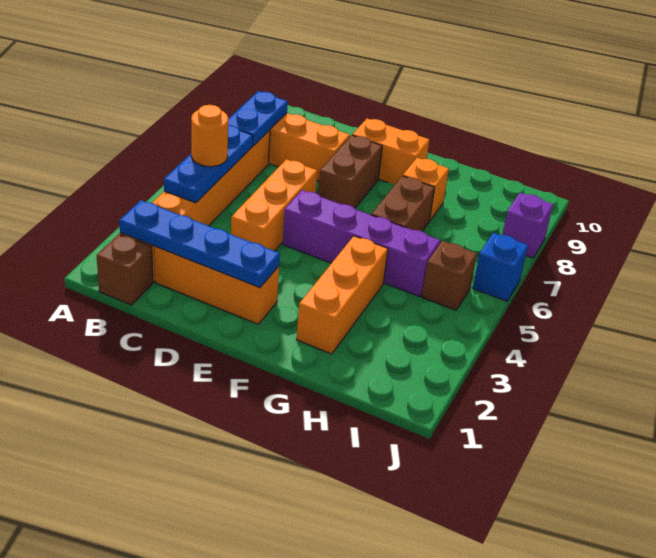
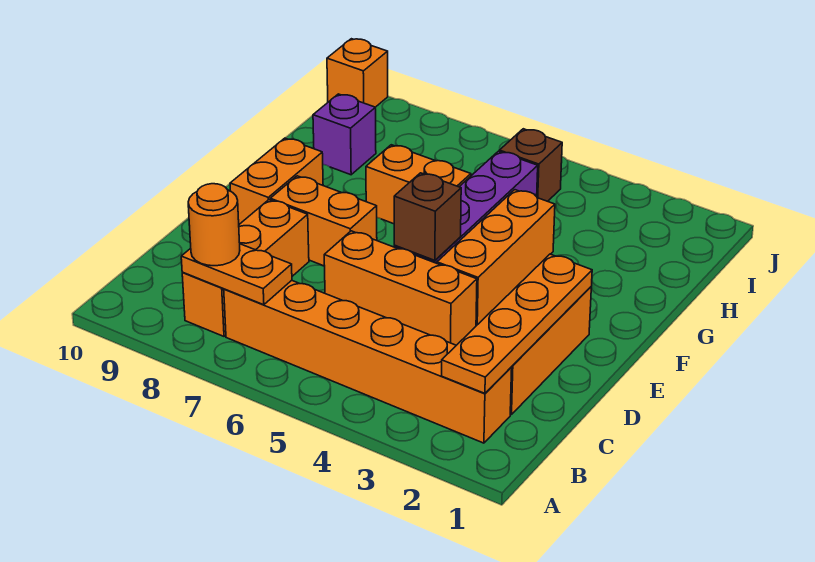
brown brick B1 level 1 -> brown brick E5 level 2
blue plate B2:E2 level 2 -> orange plate B2:E2 level 2
blue plate B4:B6 level 2 -> none
orange round brick B5 level 3 -> orange round brick B8 level 3
blue plate B7:B8 level 2 -> orange plate B7:B8 level 2
brown brick E7:E8 level 1 -> orange brick E7:E8 level 1
orange brick G2:G4 level 1 -> orange brick E4:G4 level 1
brown brick G6:G7 level 1 -> orange brick G6:G7 level 1
orange brick G8 level 1 -> orange brick J10 level 1
blue brick J6 level 1 -> none
purple brick J8 level 1 -> purple brick H9 level 1

